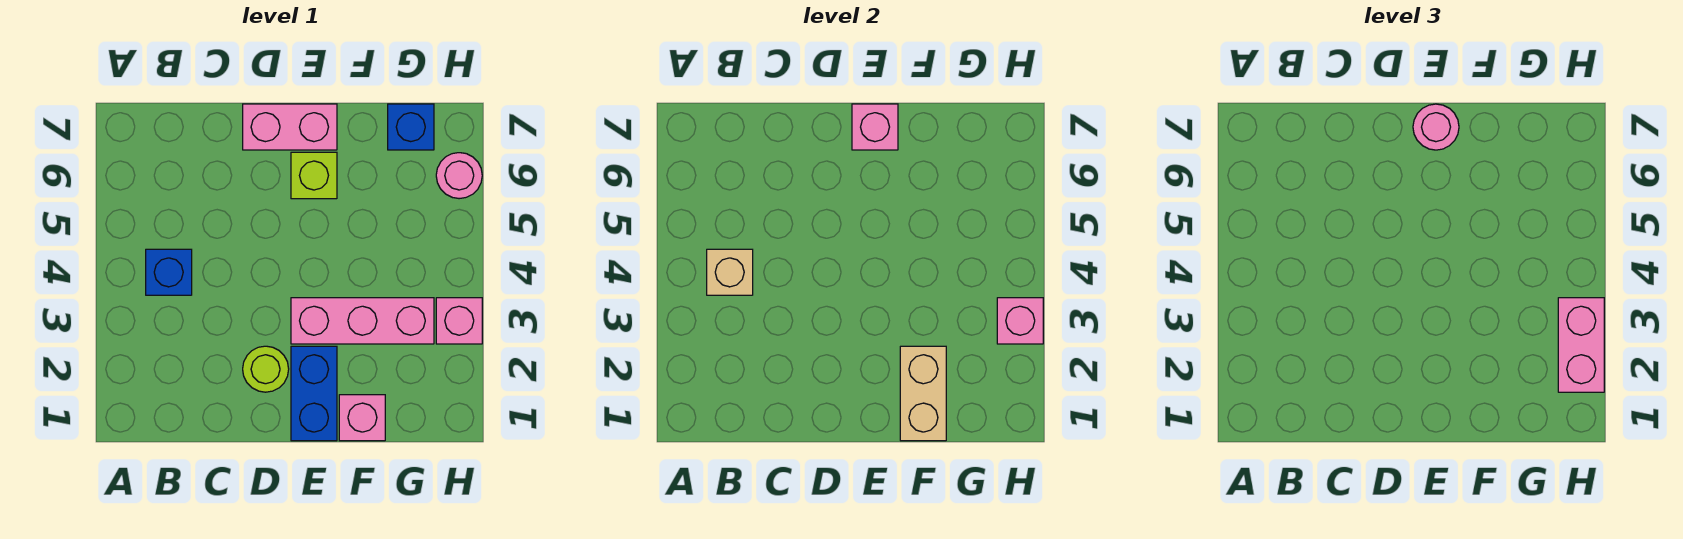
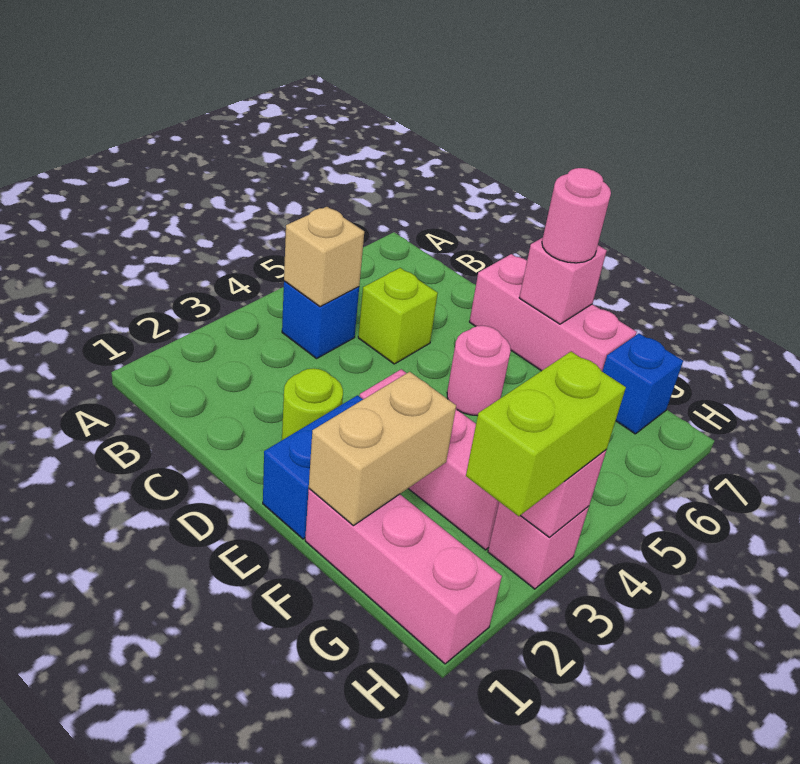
pink brick D7:E7 level 1 -> pink brick D7:F7 level 1
lime brick E6 level 1 -> lime brick C5 level 1
pink brick F1 level 1 -> pink brick F1:H1 level 1
pink brick H2:H3 level 3 -> lime brick H2:H3 level 3
pink round brick H6 level 1 -> pink round brick E5 level 1

